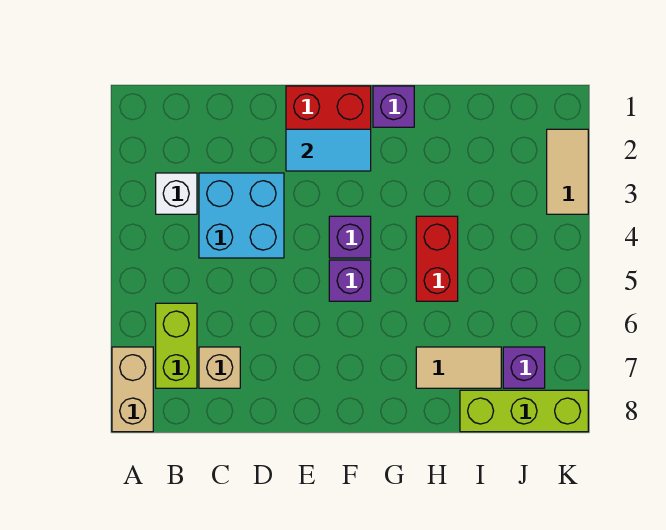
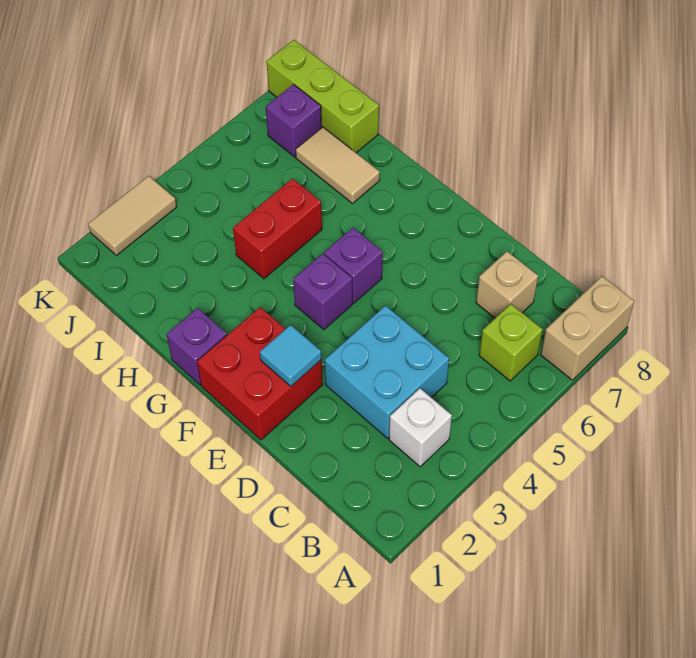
lime brick B6:B7 level 1 -> lime brick B6 level 1
cyan tile E2:F2 level 2 -> cyan tile E2 level 2

